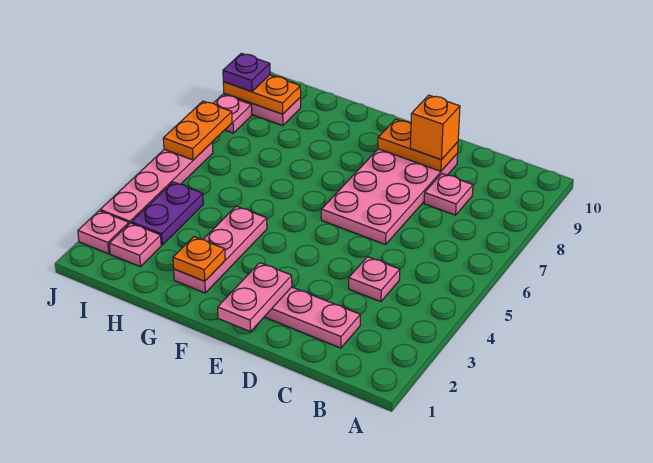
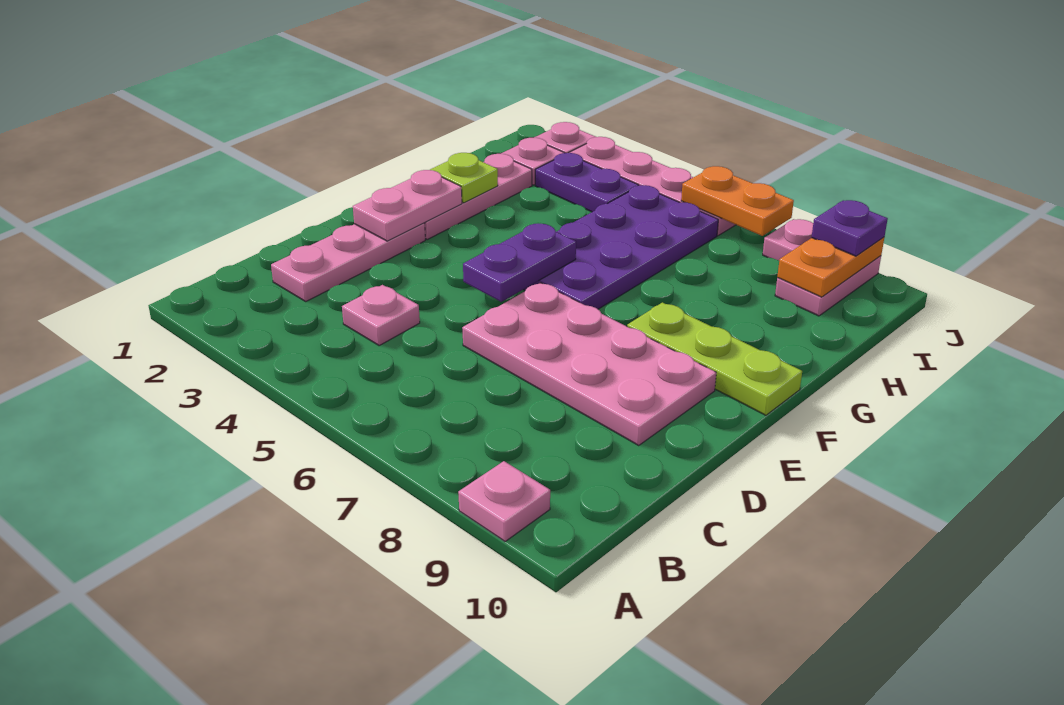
pink plate C8 level 1 -> pink plate A9 level 1
orange plate D9:E9 level 2 -> none
orange brick D9 level 3 -> none
pink plate E1:E2 level 2 -> pink plate E2:F2 level 2
none -> purple plate E5:F5 level 2
none -> purple plate F5:I6 level 1
none -> lime plate F8:F10 level 1
pink plate G2:G4 level 1 -> pink plate F2:H2 level 1
orange plate G2 level 2 -> lime plate G2 level 2

